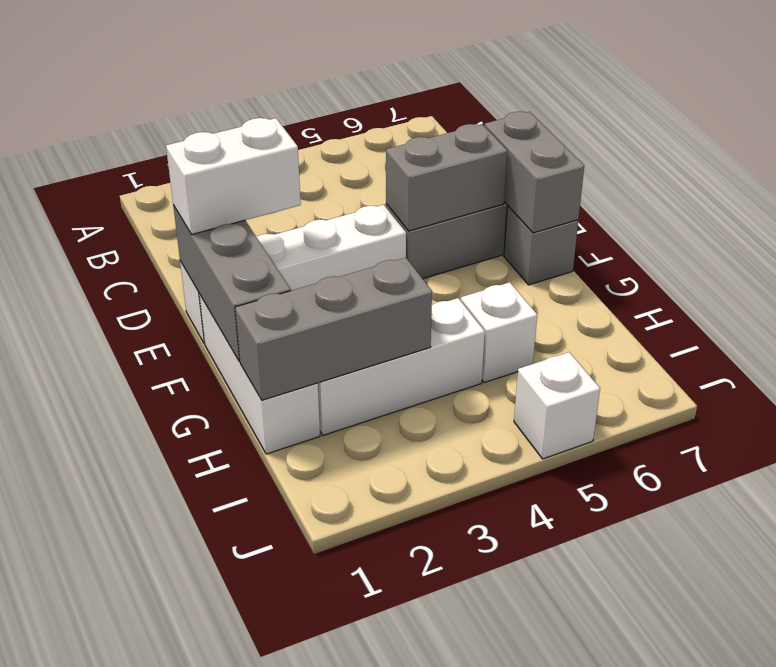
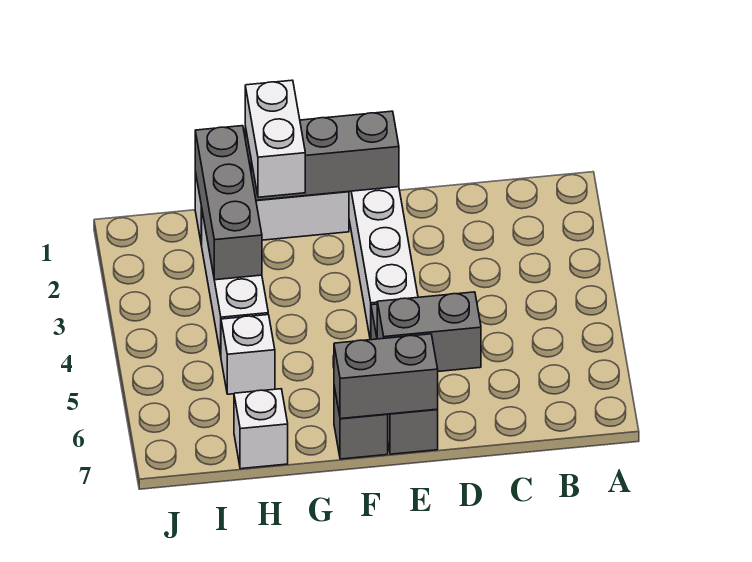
white brick E1:E2 level 3 -> white brick G1:G2 level 3
grey brick E5:E6 level 2 -> grey brick D6:E6 level 2
white brick J5 level 1 -> white brick H7 level 1

